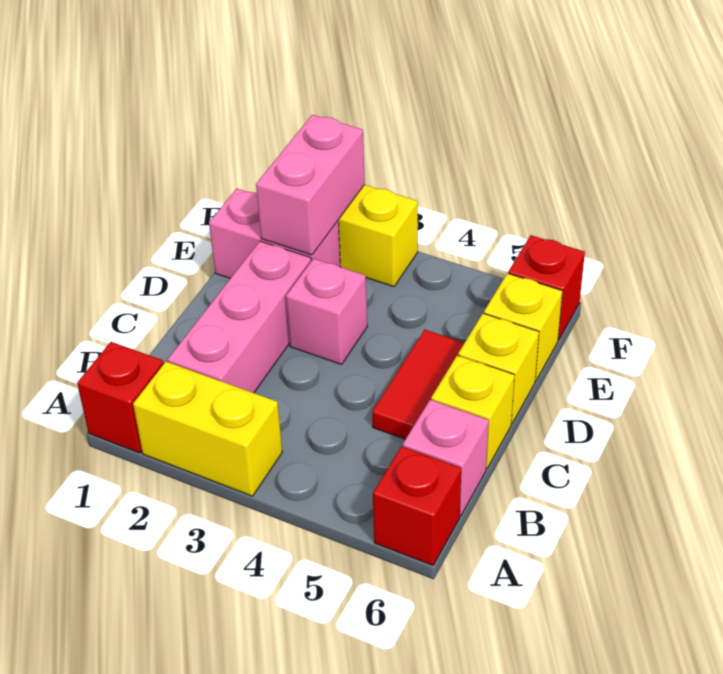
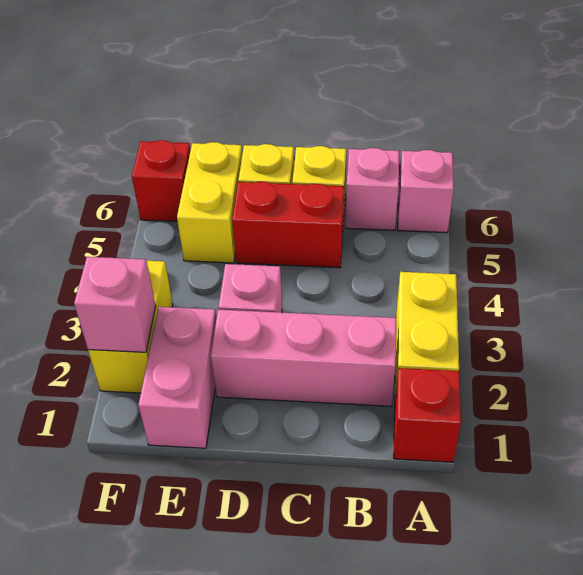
red brick A6 level 1 -> pink brick A6 level 1
red tile C5:D5 level 1 -> red brick C5:D5 level 1
pink brick E2:F2 level 2 -> pink brick F2 level 2
yellow brick E6 level 1 -> yellow brick E5:E6 level 1

